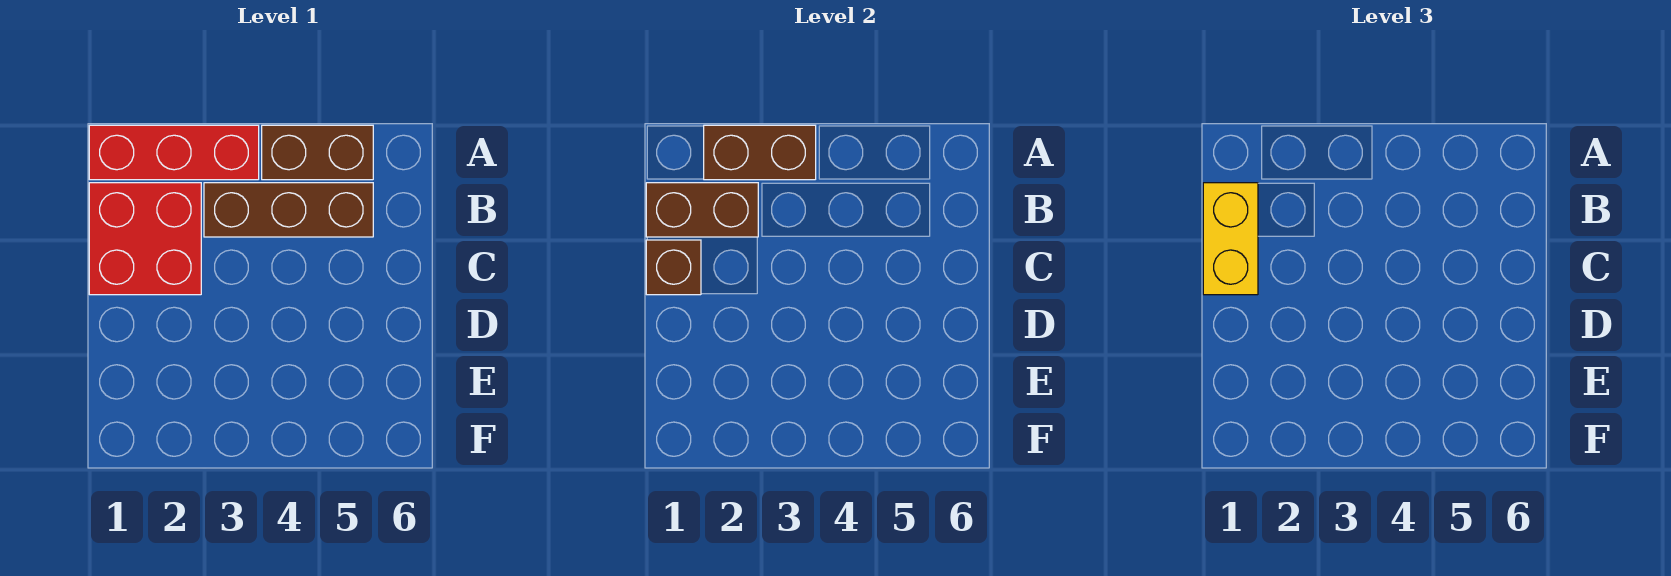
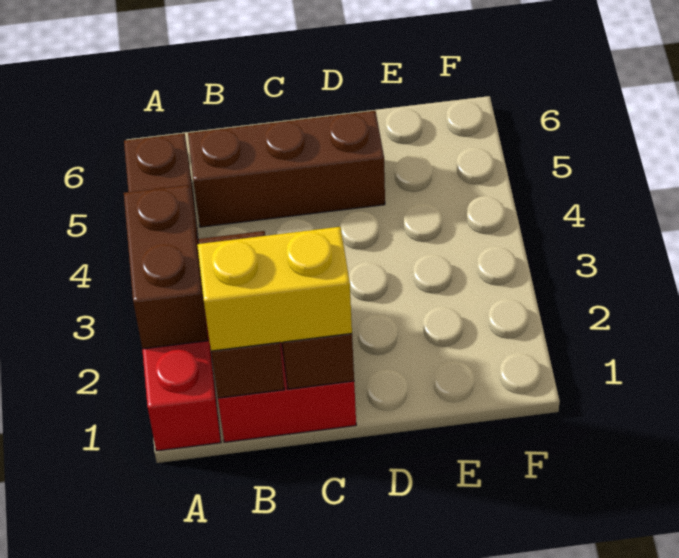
brown brick B3:B5 level 1 -> brown brick B5:D5 level 1

